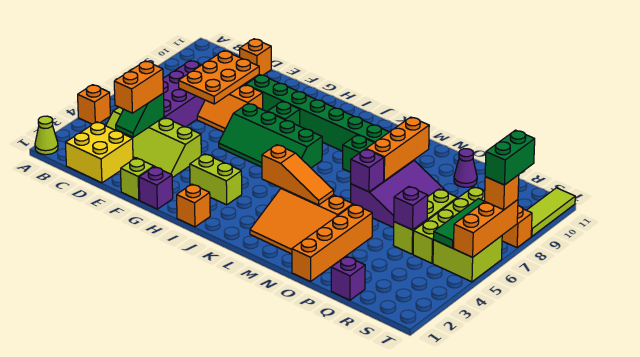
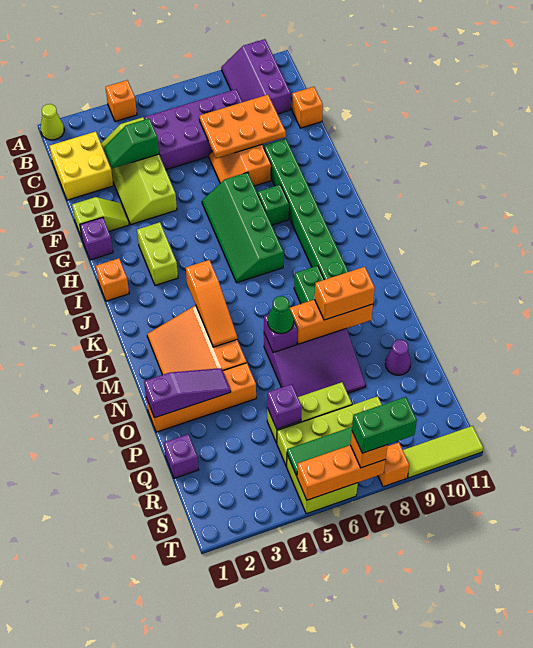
none -> purple slope A9:C10 level 1 top 10
orange brick D3:D4 level 3 -> orange brick N8:N9 level 3
none -> green cone N6 level 3
none -> purple slope O1:O3 level 2 top 1

